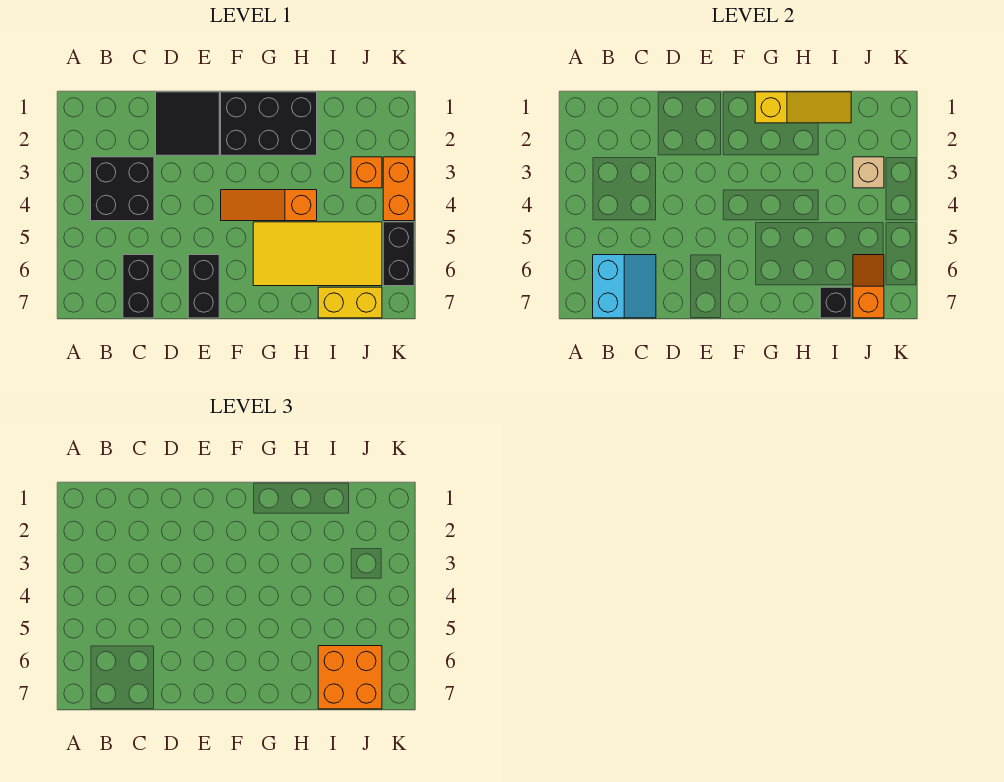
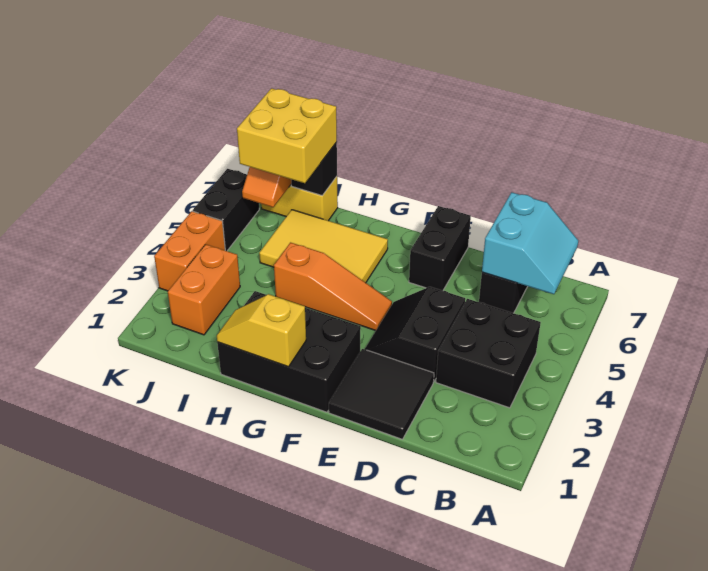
cyan slope B6:C7 level 2 top B -> cyan slope B6:C7 level 2 top C
none -> black slope D3:E4 level 1 top D
yellow slope G1:I1 level 2 top G -> yellow slope G1:H1 level 2 top G
yellow tile G5:J6 level 1 -> yellow tile G5:I6 level 1
orange brick I6:J7 level 3 -> yellow brick I6:J7 level 3
orange brick J3 level 1 -> orange brick J2:J3 level 1
tan brick J3 level 2 -> none

